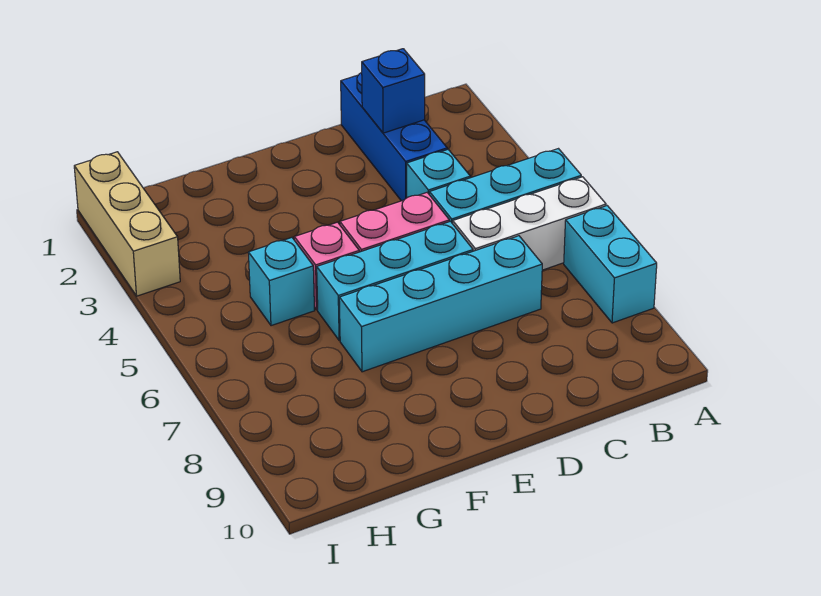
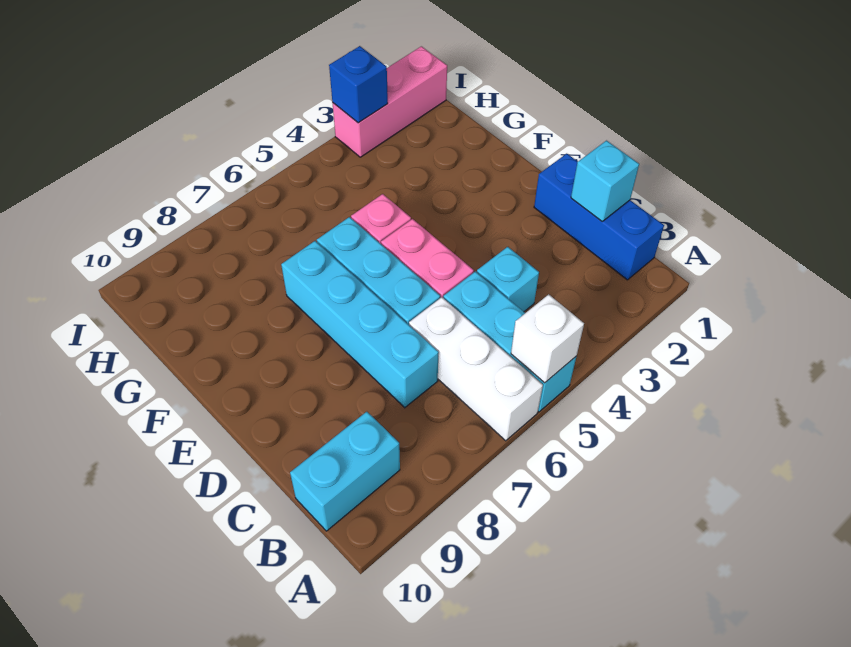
none -> white brick A5 level 2
cyan brick A7:A8 level 1 -> cyan brick B9:B10 level 1
blue brick C1:C3 level 1 -> blue brick B1:D1 level 1
blue brick C2 level 2 -> blue brick I3 level 2
cyan brick G5 level 1 -> cyan brick C1 level 2
tan brick I1:I3 level 1 -> pink brick I1:I3 level 1

